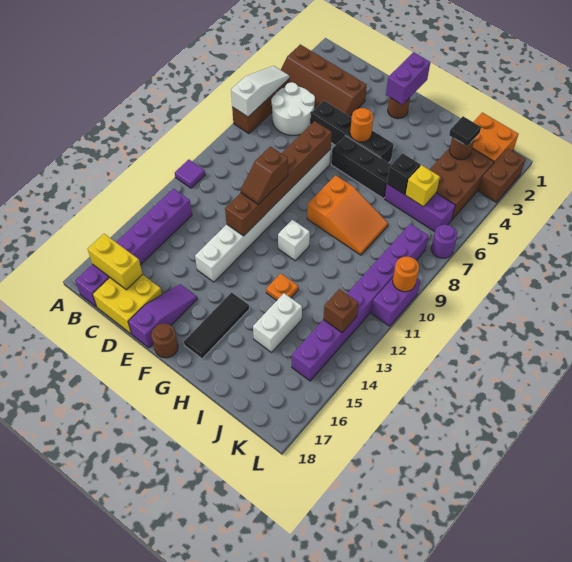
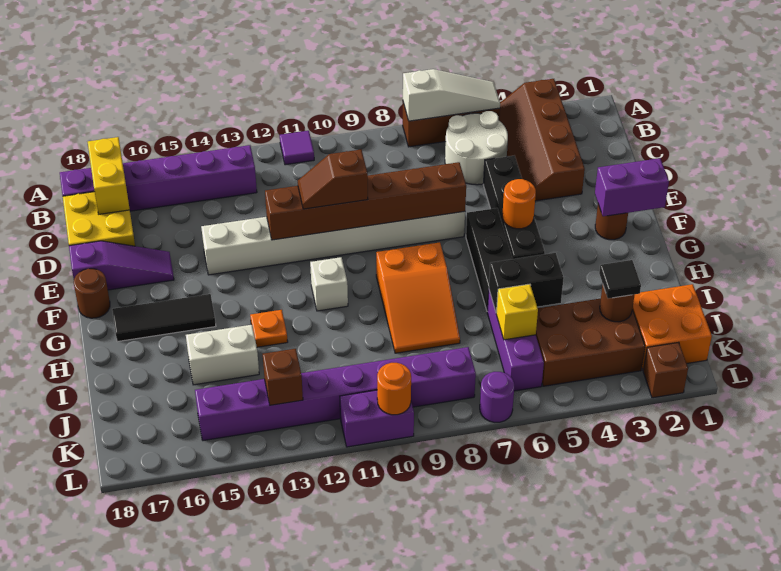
black brick I6 level 2 -> black brick I5:I6 level 2
brown brick L2:L3 level 1 -> brown brick L2 level 1

